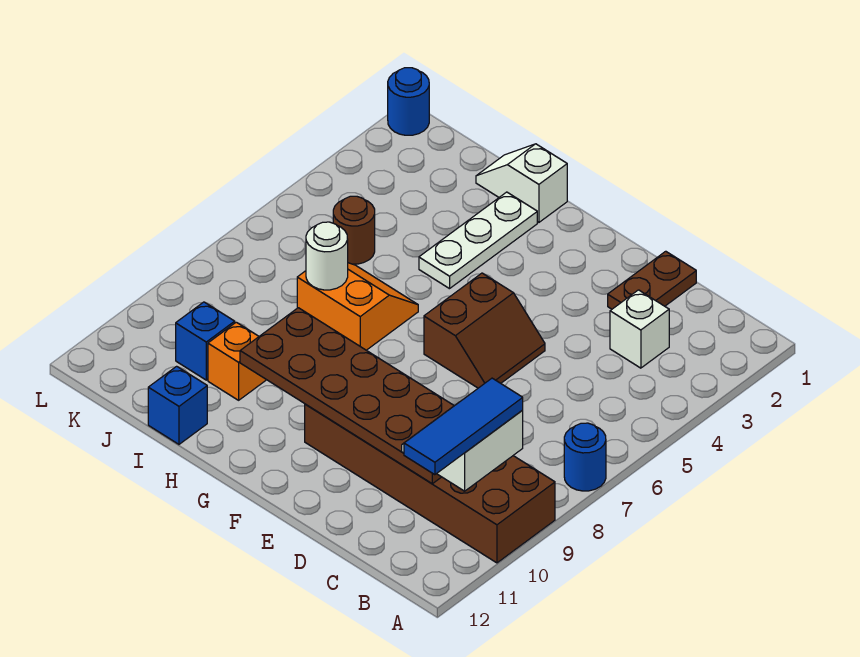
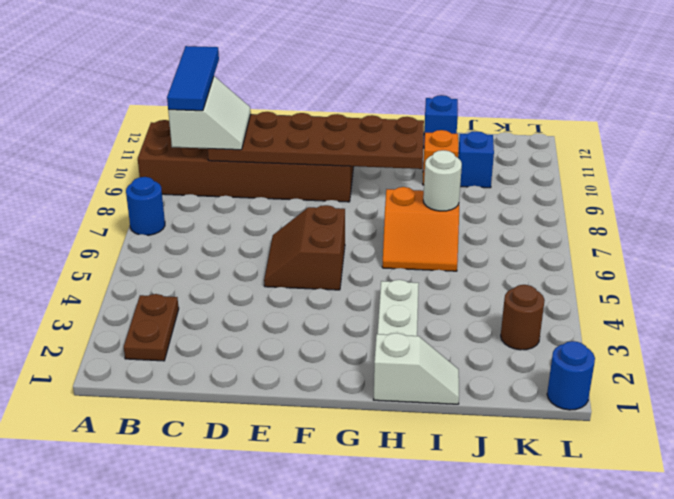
white brick C3 level 1 -> none
brown plate D1:D2 level 1 -> brown plate B2:B3 level 1
brown round brick J5 level 1 -> brown round brick K3 level 1

